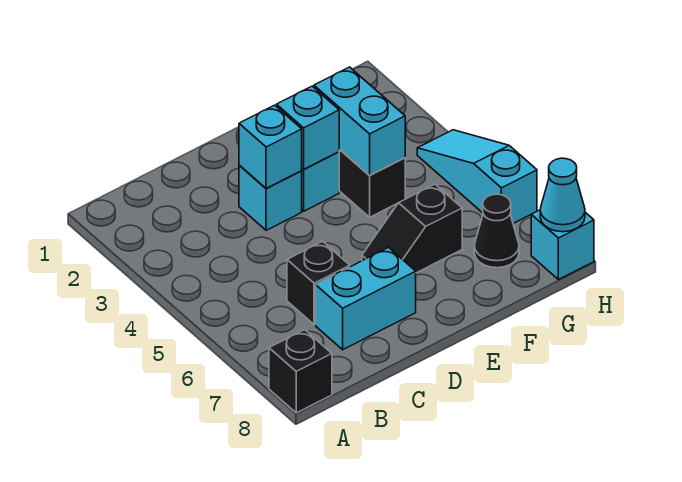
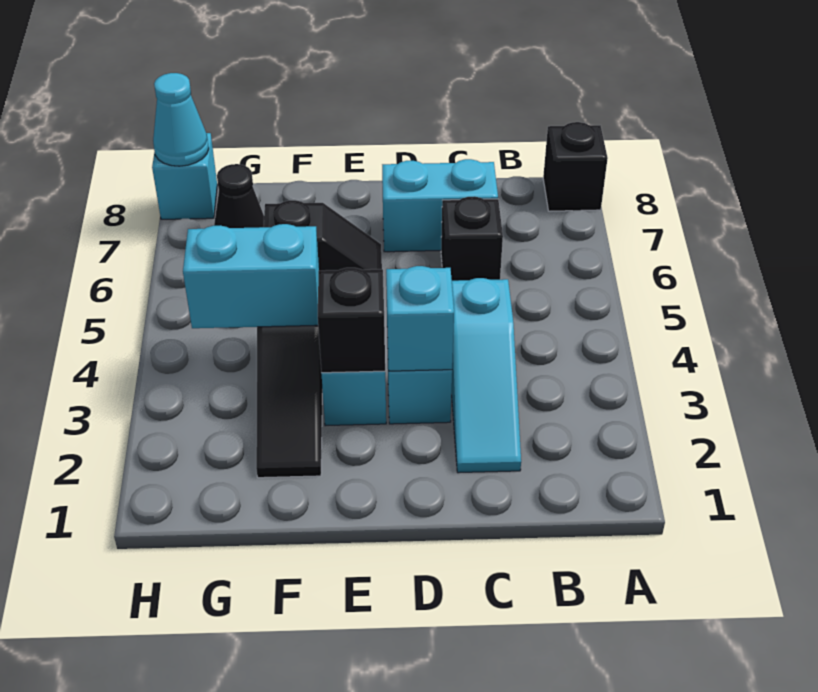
cyan brick E3 level 2 -> black brick E3 level 2
cyan brick F3:F4 level 2 -> cyan brick F4:G4 level 2
cyan slope H4:H6 level 1 top 6 -> cyan slope C2:C4 level 1 top 4

